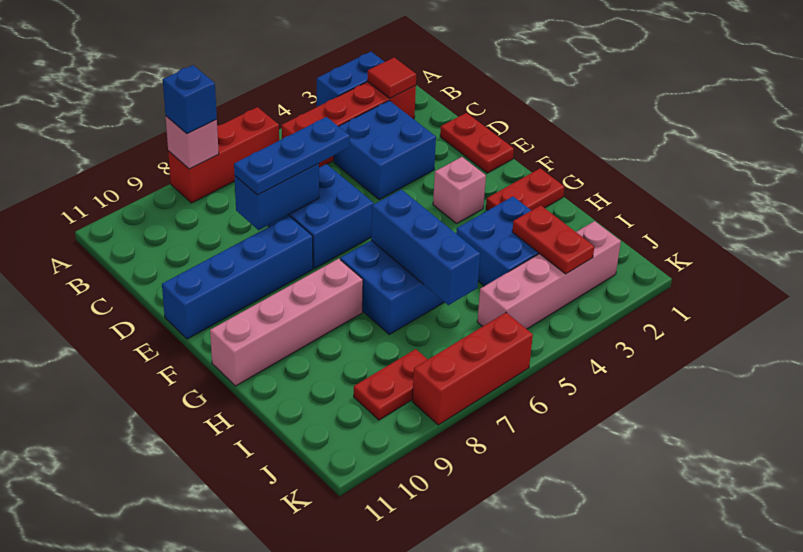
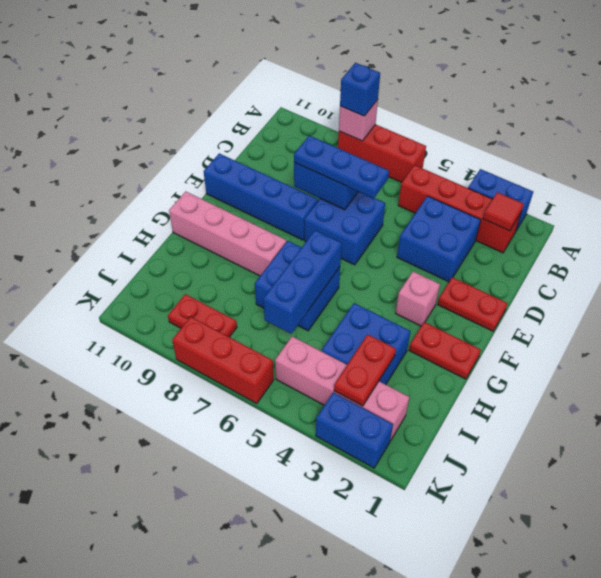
red plate D1:E1 level 1 -> red plate E1:E2 level 1
none -> blue brick K2:K3 level 1

